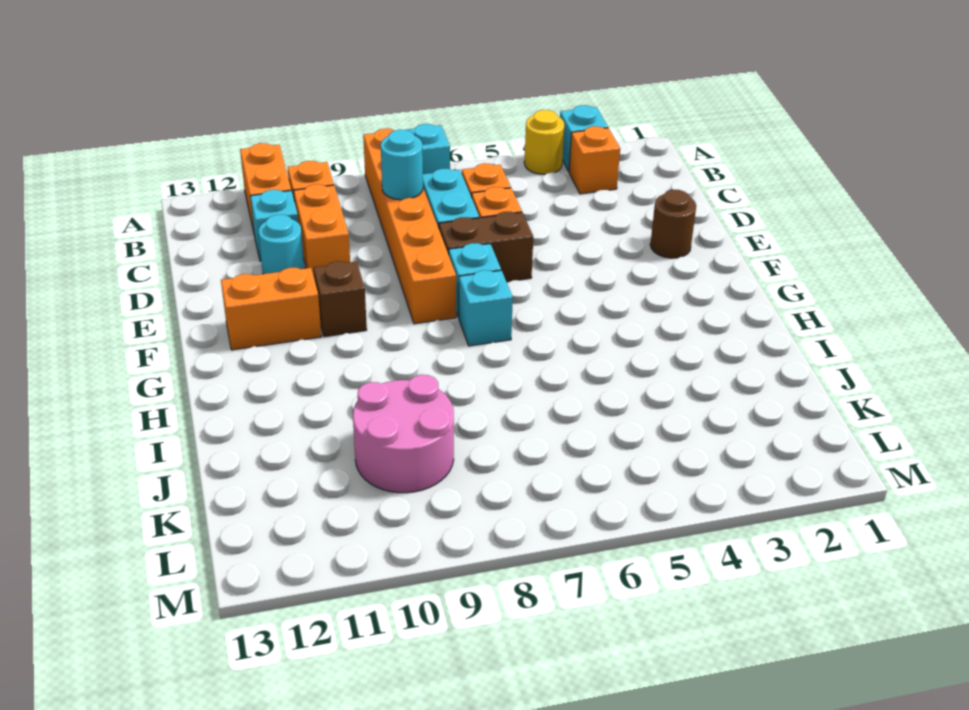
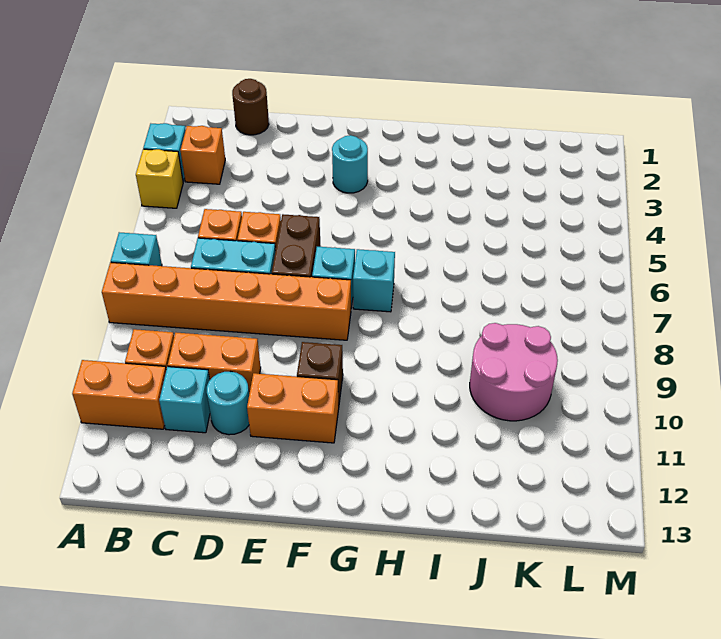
yellow round brick A4 level 1 -> yellow brick A4 level 1
cyan round brick C8 level 2 -> cyan round brick F3 level 1
brown round brick E2 level 1 -> brown round brick C1 level 1
orange brick F11:F12 level 1 -> orange brick E11:F11 level 1

